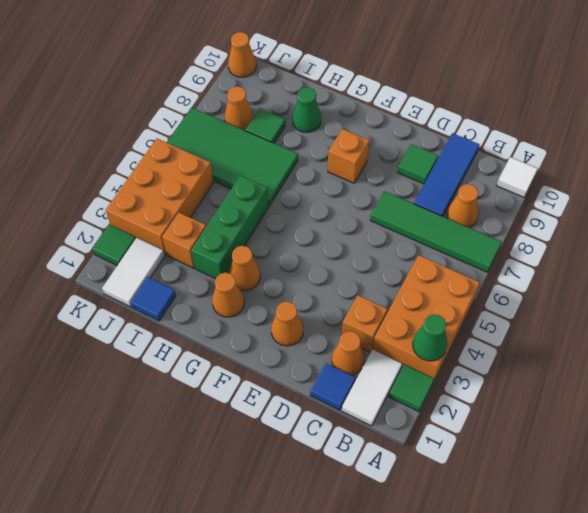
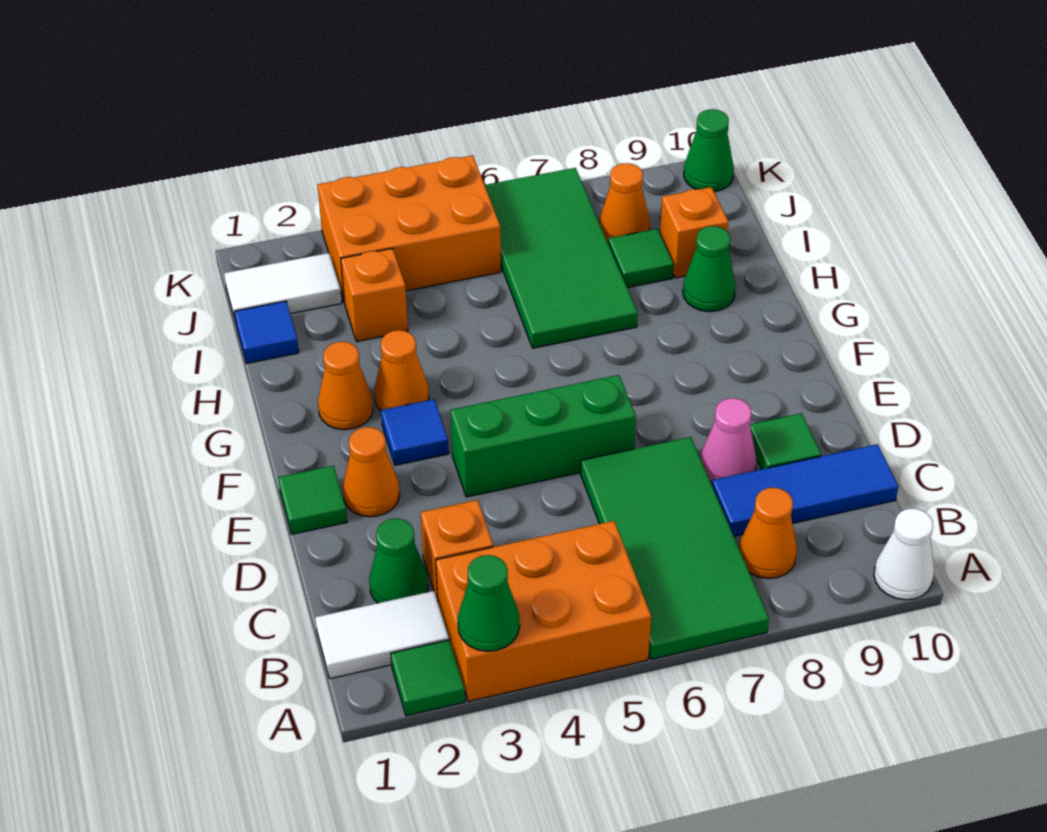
green tile A7:D7 level 1 -> green tile A6:D7 level 1
white tile A10 level 1 -> white cone A10 level 1
blue tile C1 level 1 -> blue tile F3 level 1
orange cone C2 level 1 -> green cone C2 level 1
none -> pink cone D8 level 1
orange brick F8 level 1 -> orange brick I9 level 1
green brick H3:H5 level 1 -> green brick E4:E6 level 1
green tile K2 level 1 -> green tile E1 level 1
orange cone K10 level 1 -> green cone K10 level 1

